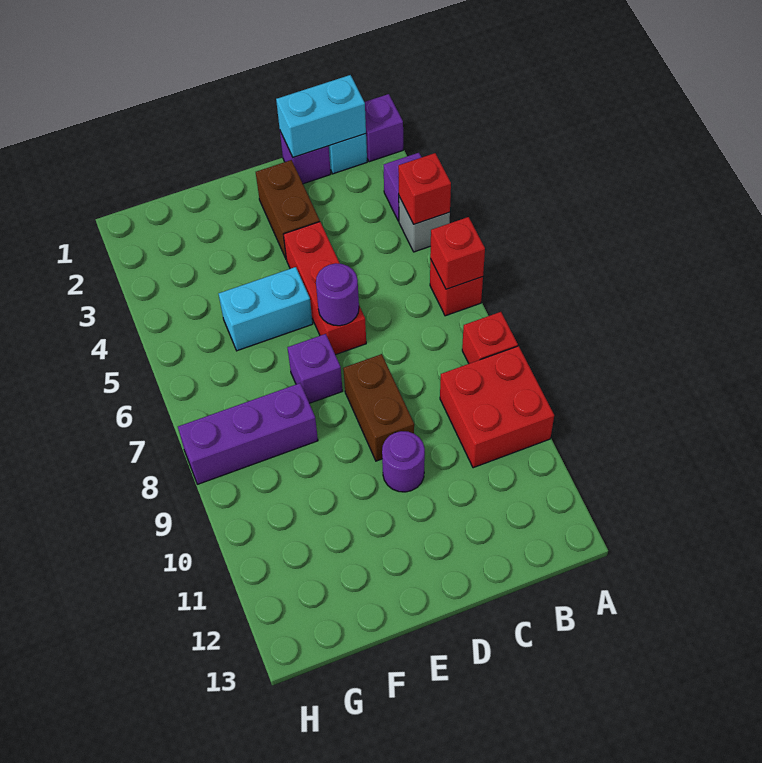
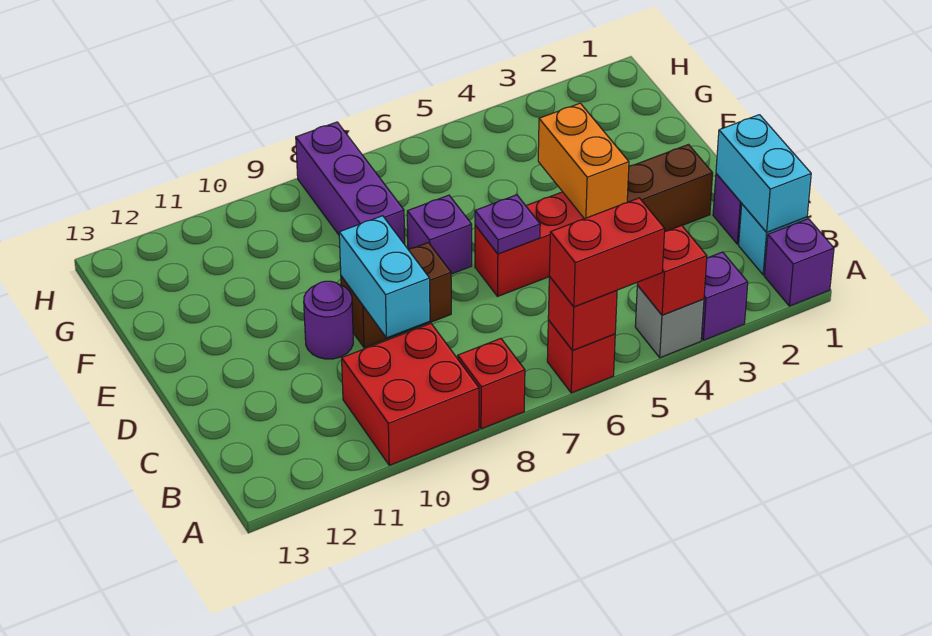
none -> red brick A5:A6 level 3
none -> orange brick D4:E4 level 2
purple round brick D6 level 2 -> purple plate D6 level 2
cyan brick E5:F5 level 1 -> cyan brick C9:D9 level 2

